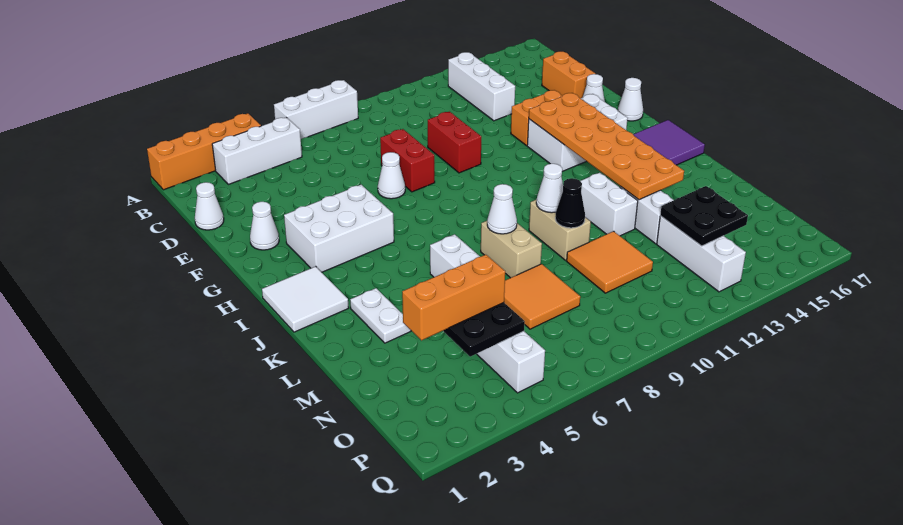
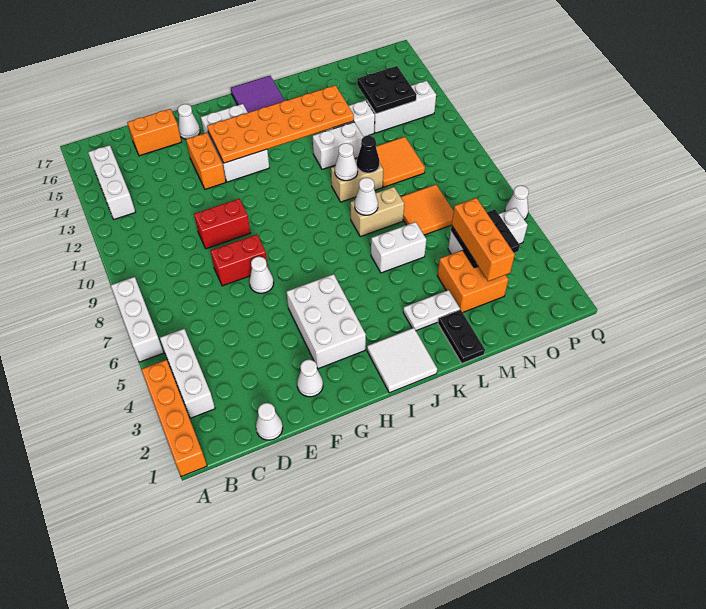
white brick B13:D13 level 1 -> white brick B13:B15 level 1
white cone G17 level 1 -> white cone Q6 level 1
none -> black plate L1:L2 level 1
none -> orange brick M3:N4 level 1

